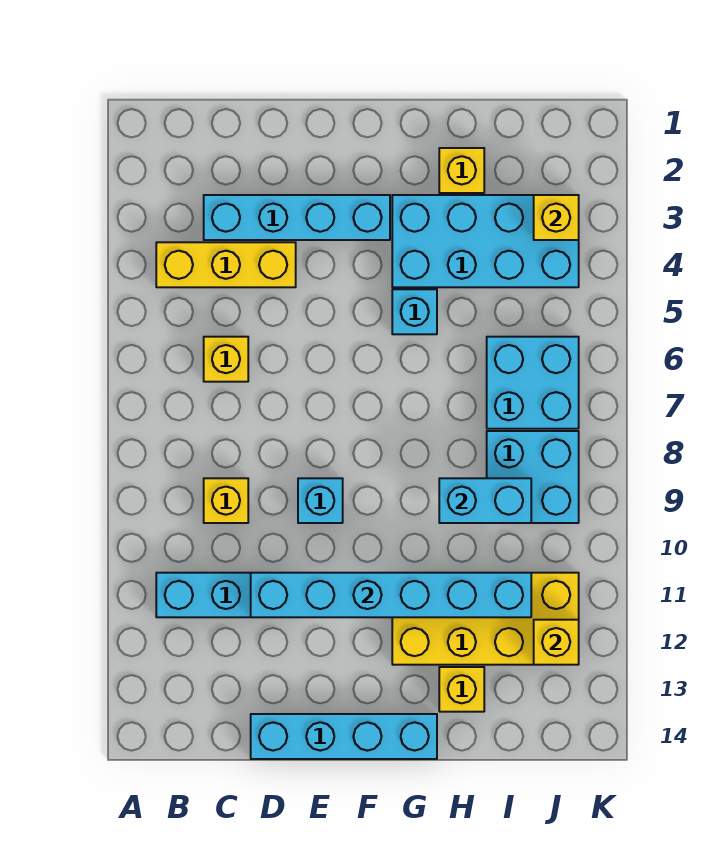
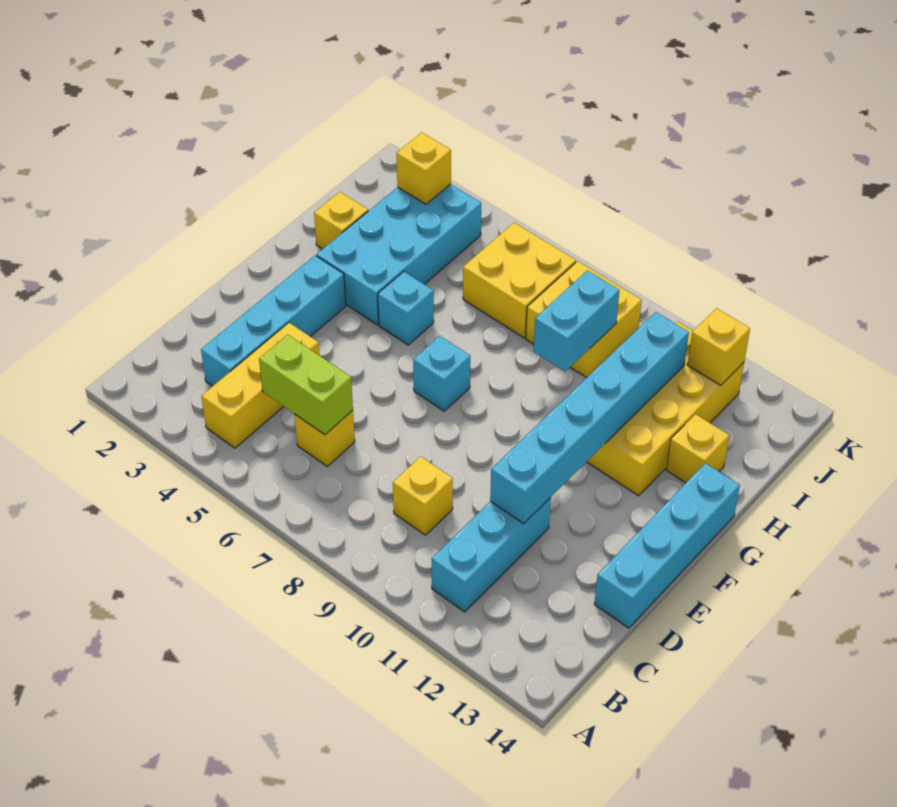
none -> lime brick C5:C6 level 2
cyan brick E9 level 1 -> cyan brick F7 level 1
cyan brick I6:J7 level 1 -> yellow brick I6:J7 level 1
cyan brick I8:J9 level 1 -> yellow brick I8:J9 level 1

